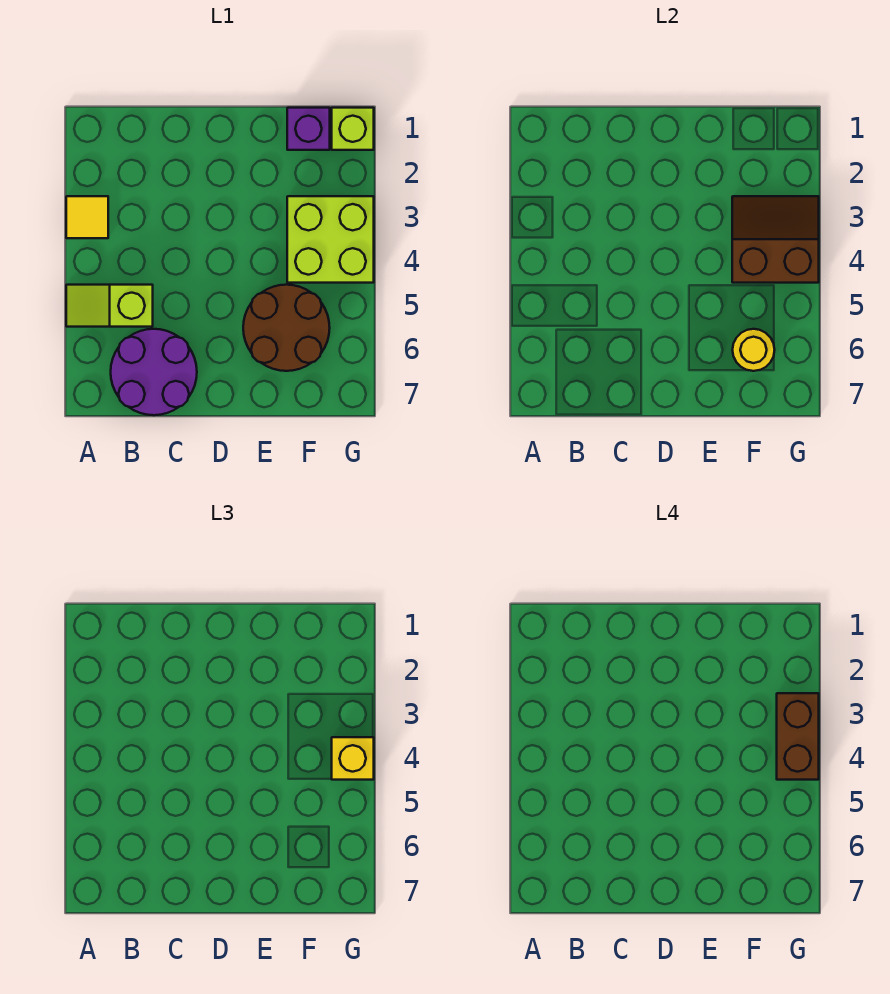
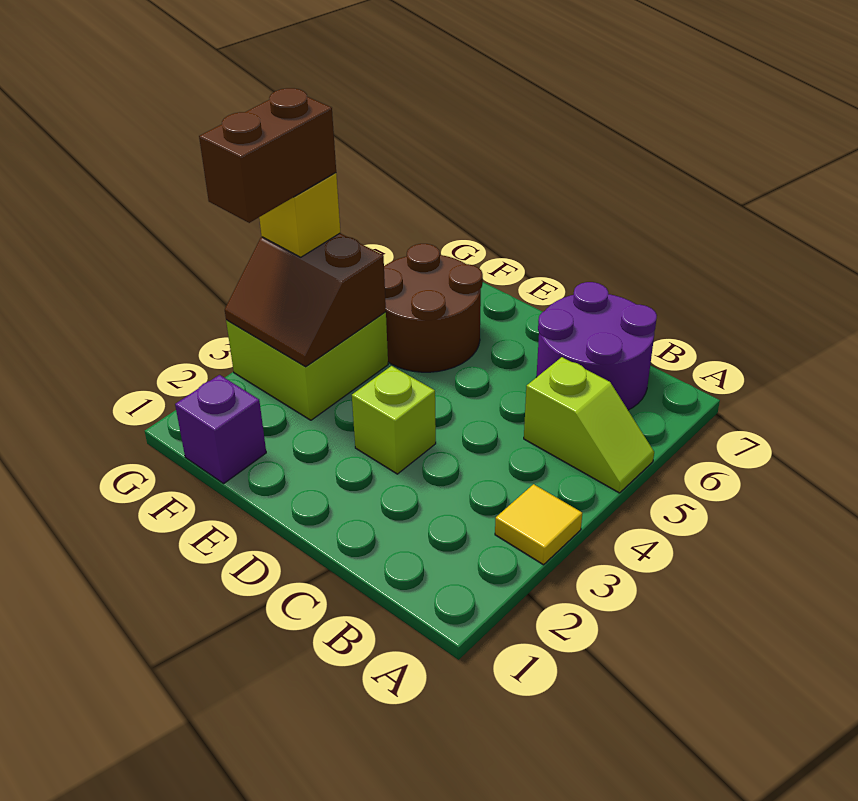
yellow round brick F6 level 2 -> none
lime brick G1 level 1 -> lime brick D3 level 1

